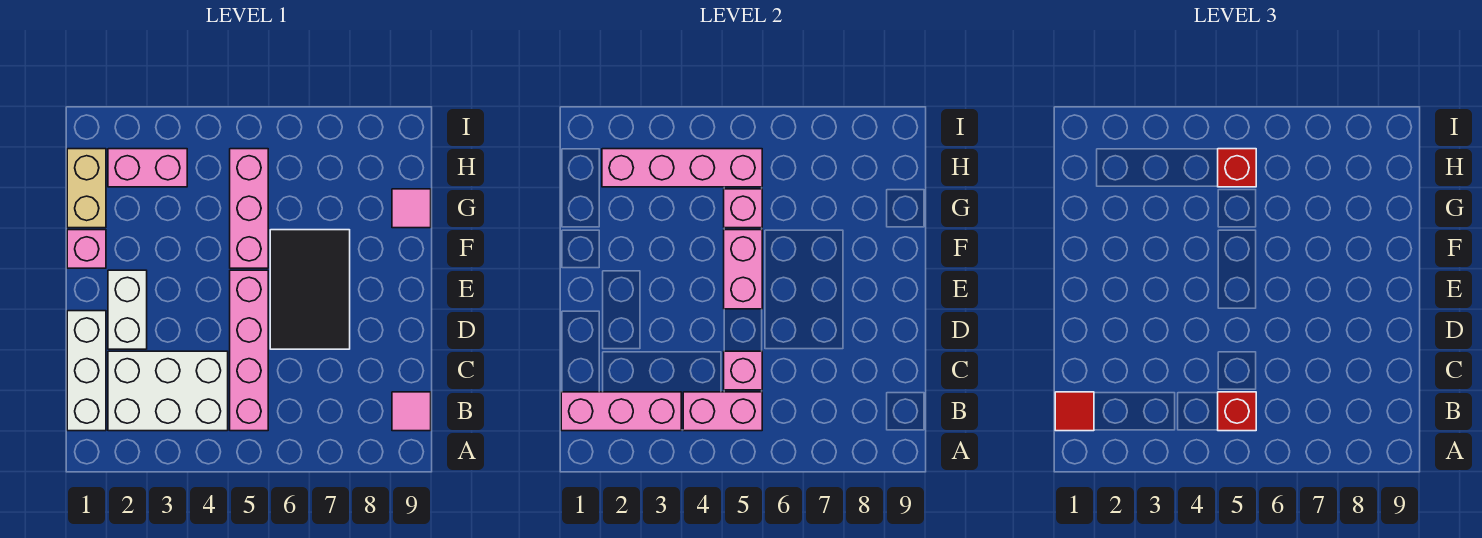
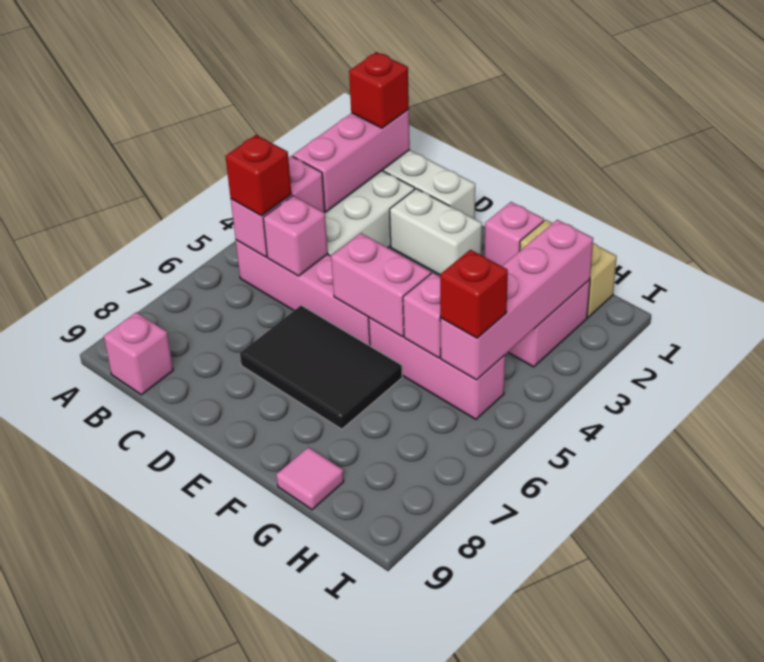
red tile B1 level 3 -> red brick B1 level 3
pink tile B9 level 1 -> pink brick B9 level 1

